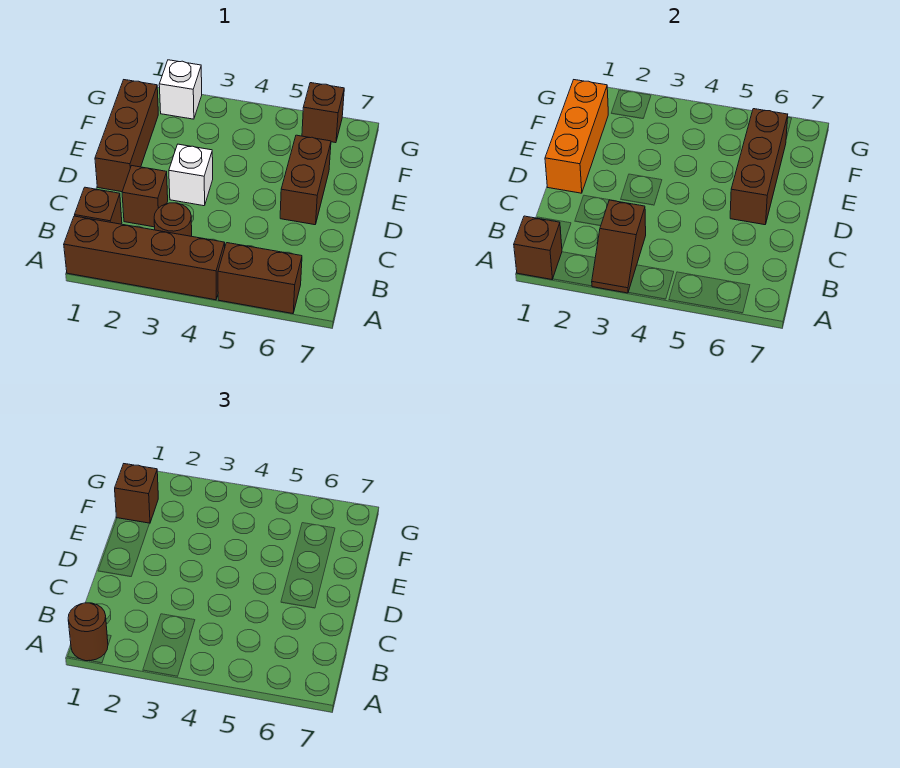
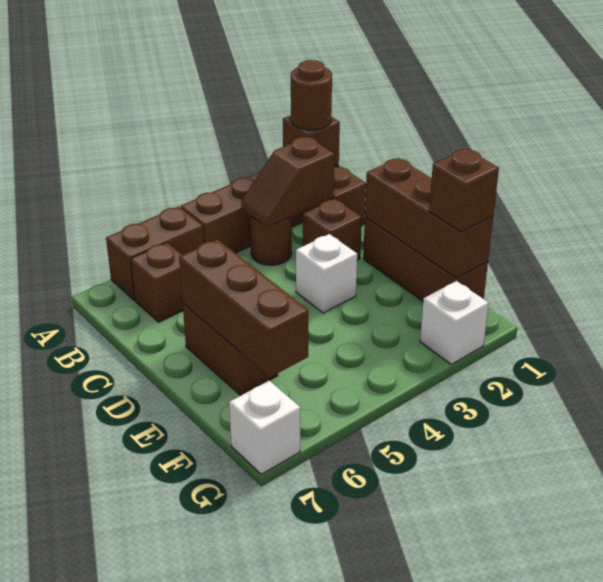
brown slope A3:B3 level 2 top B -> brown slope B2:B3 level 2 top 2
orange brick D1:F1 level 2 -> brown brick D1:F1 level 2
brown brick G6 level 1 -> brown brick B6 level 1
none -> white brick G7 level 1

